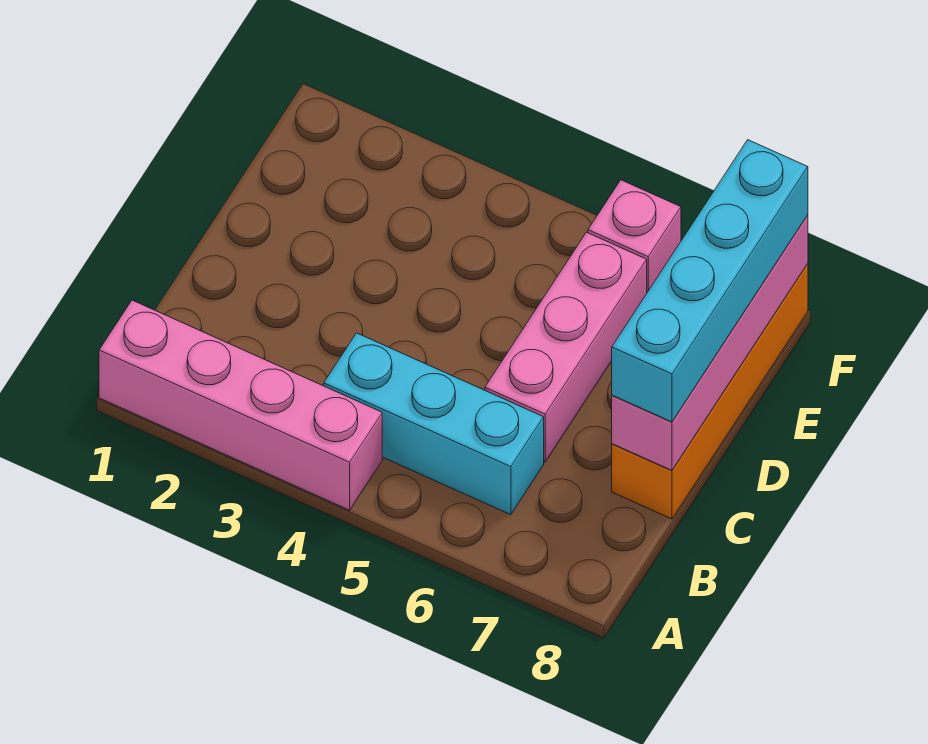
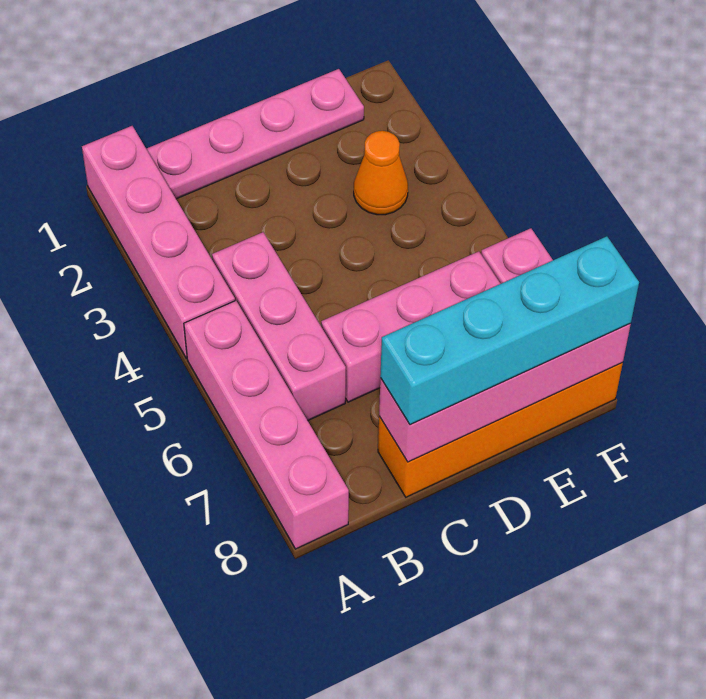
none -> pink brick A5:A8 level 1
none -> pink plate B1:E1 level 1
cyan brick B4:B6 level 1 -> pink brick B4:B6 level 1
none -> orange cone E3 level 1

